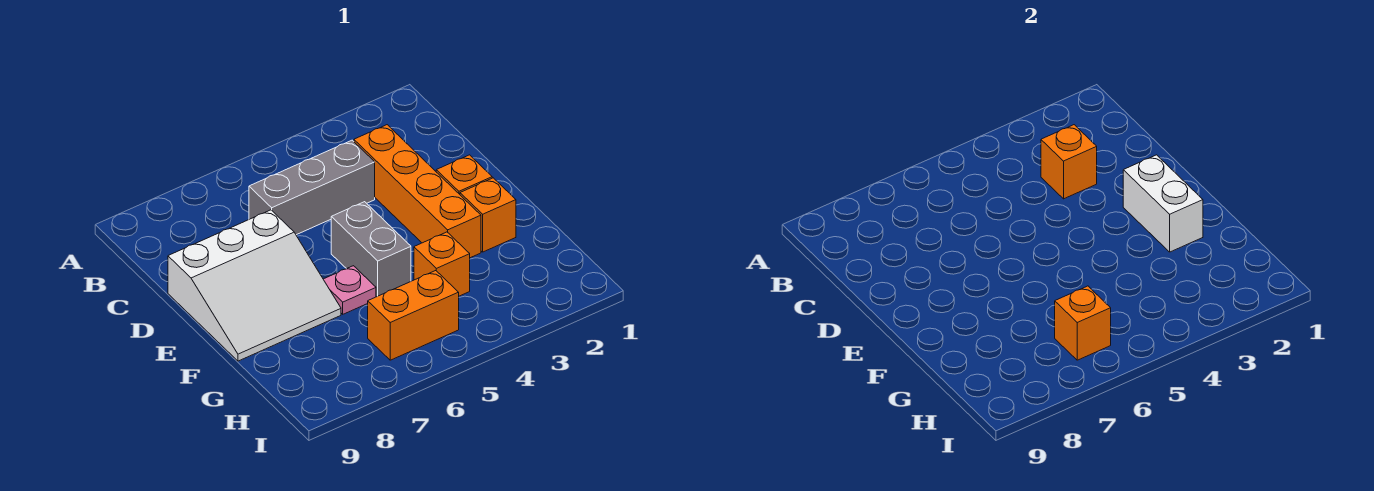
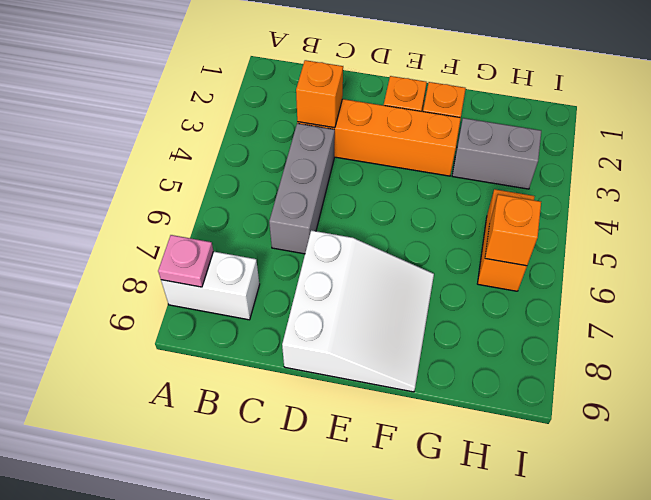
white brick E2:F2 level 2 -> white brick A8:B8 level 1
grey brick E5:F5 level 1 -> grey brick G3:H3 level 1
pink plate F6 level 1 -> pink plate A8 level 2
orange brick G4 level 1 -> none

